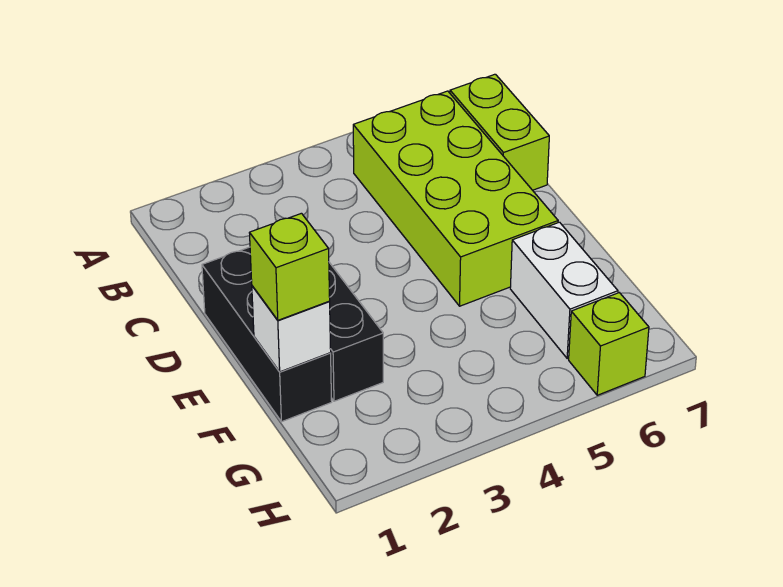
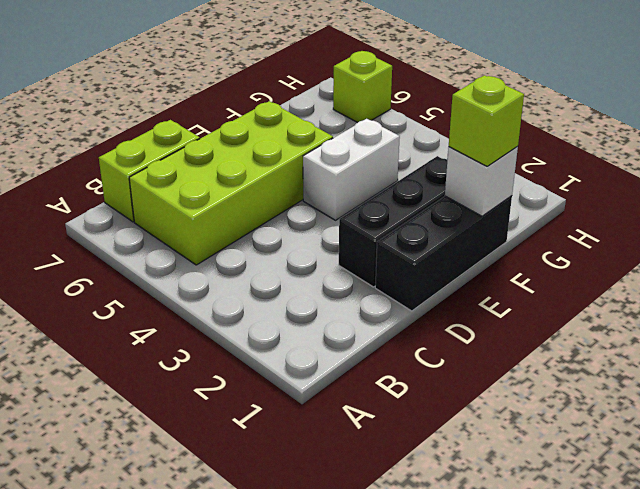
white brick F6:G6 level 1 -> white brick E4:F4 level 1

